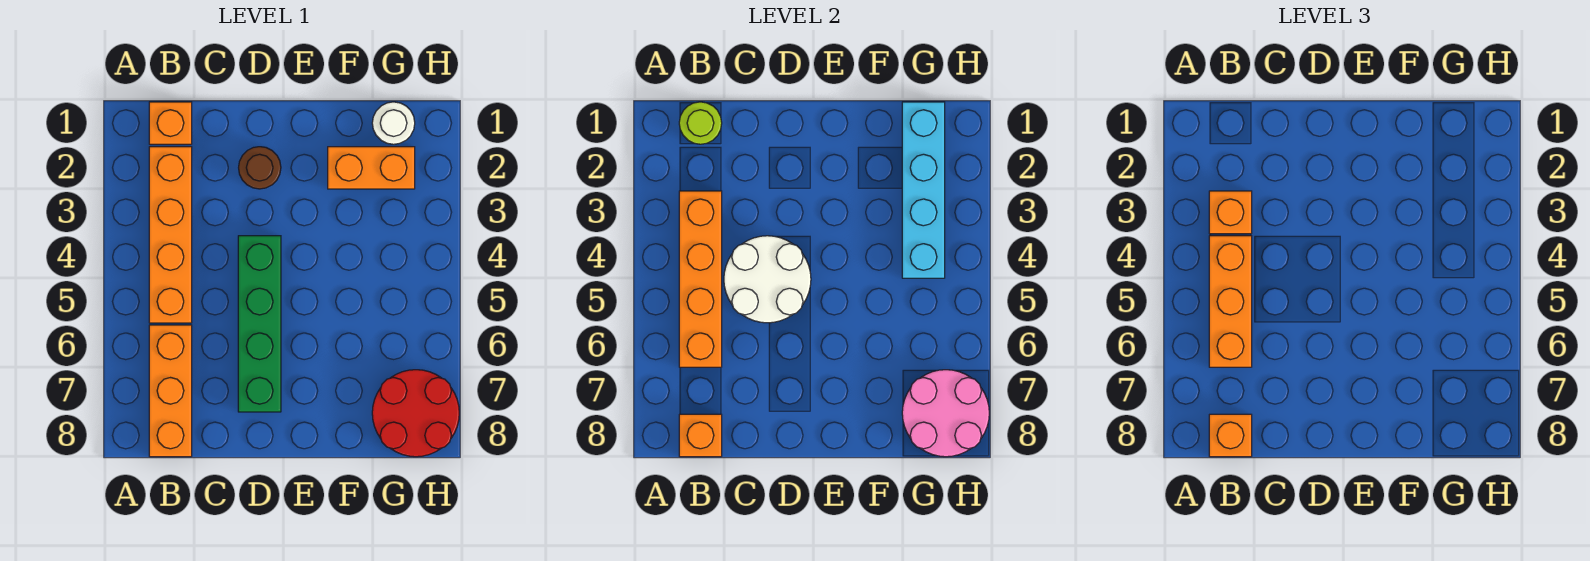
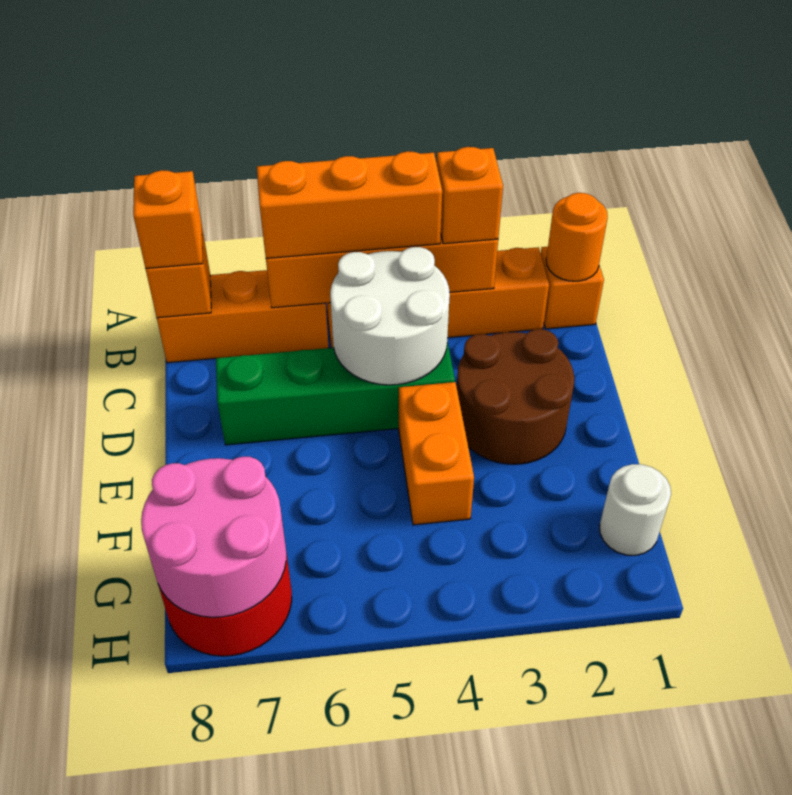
lime round brick B1 level 2 -> orange round brick B1 level 2
brown round brick D2 level 1 -> brown round brick D2:E3 level 1
orange brick F2:G2 level 1 -> orange brick E4:F4 level 1
cyan brick G1:G4 level 2 -> none

